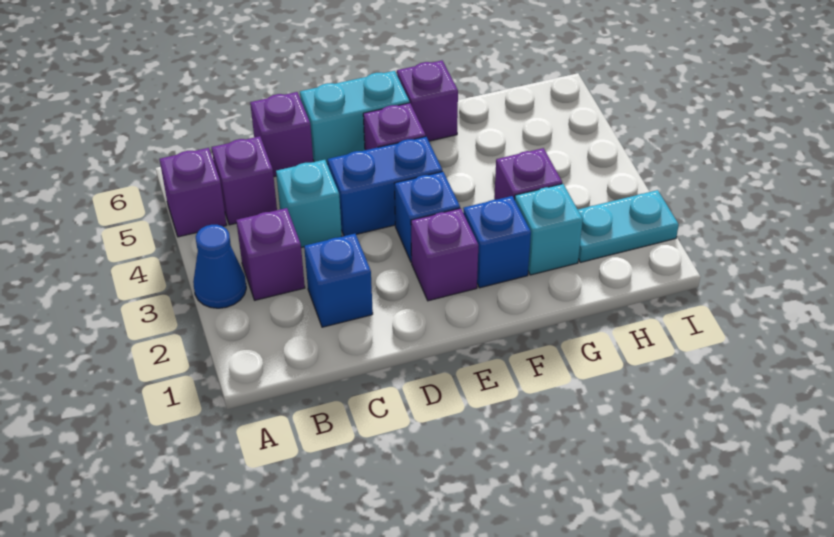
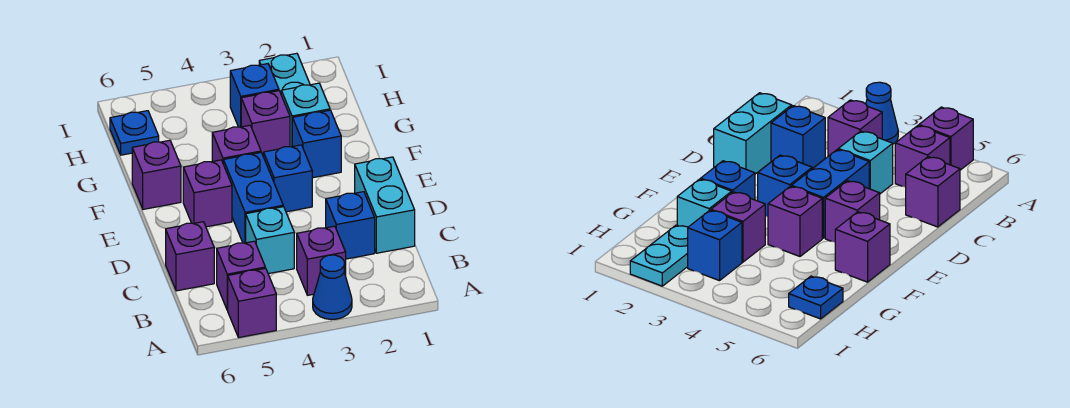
cyan brick D6:E6 level 1 -> cyan brick C1:D1 level 1
purple brick E2 level 1 -> purple brick F4 level 1
none -> blue brick H3 level 1
none -> blue plate H6 level 1

